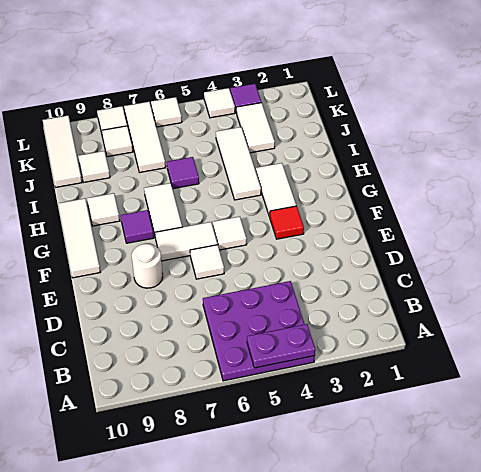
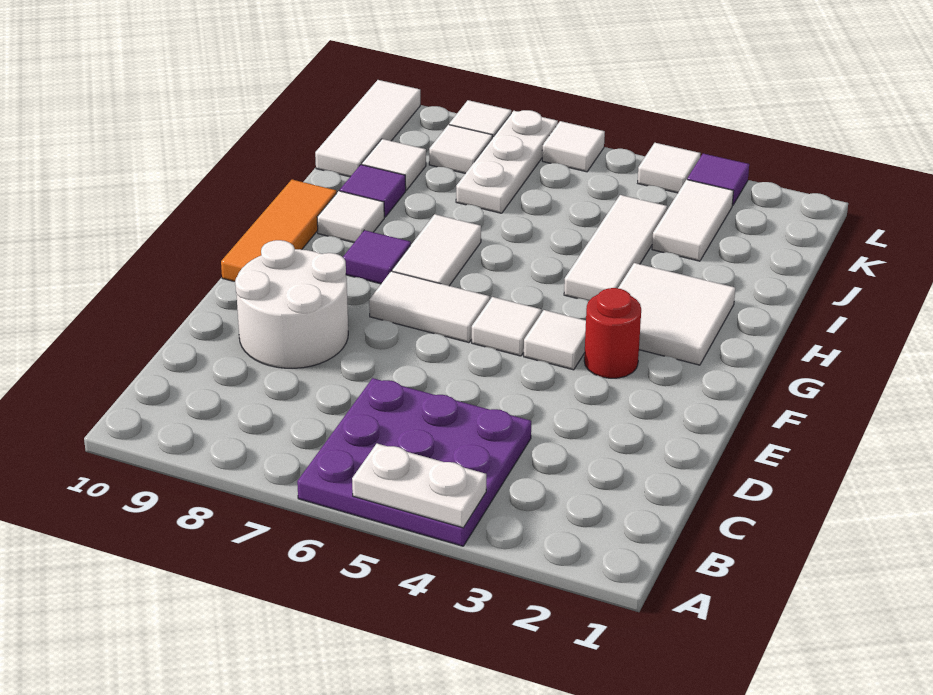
purple plate A4:A5 level 2 -> white plate A4:A5 level 2
white tile E6 level 1 -> white tile F4 level 1
white round brick E8 level 1 -> white round brick D8:E9 level 1
red tile F3 level 1 -> red round brick F3 level 1
white tile F10:H10 level 1 -> orange tile F10:H10 level 1
white tile G3:H3 level 1 -> white tile G2:H3 level 1
purple tile I6 level 1 -> purple tile I9 level 1
white tile J7:L7 level 1 -> white plate J7:L7 level 1

